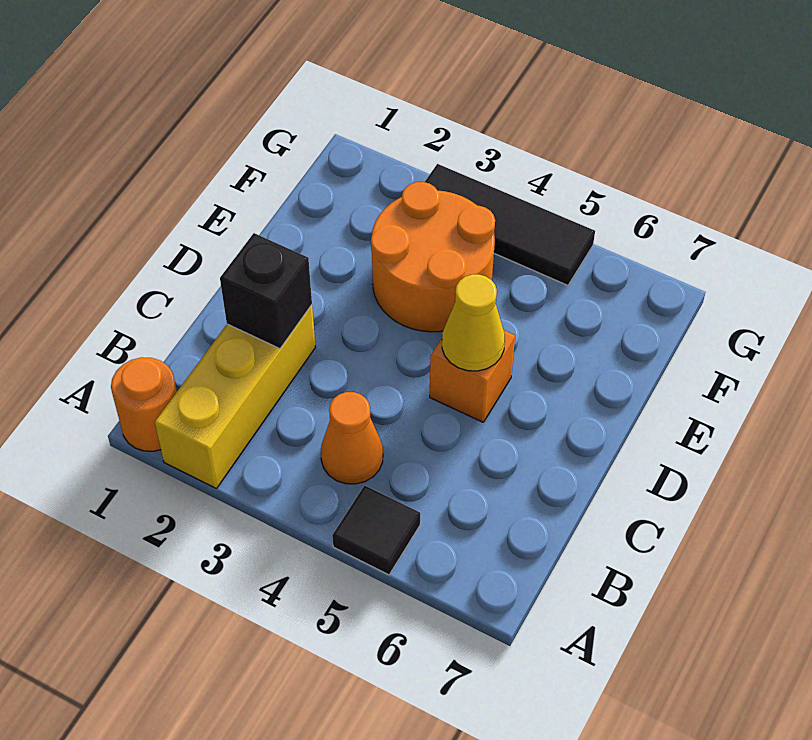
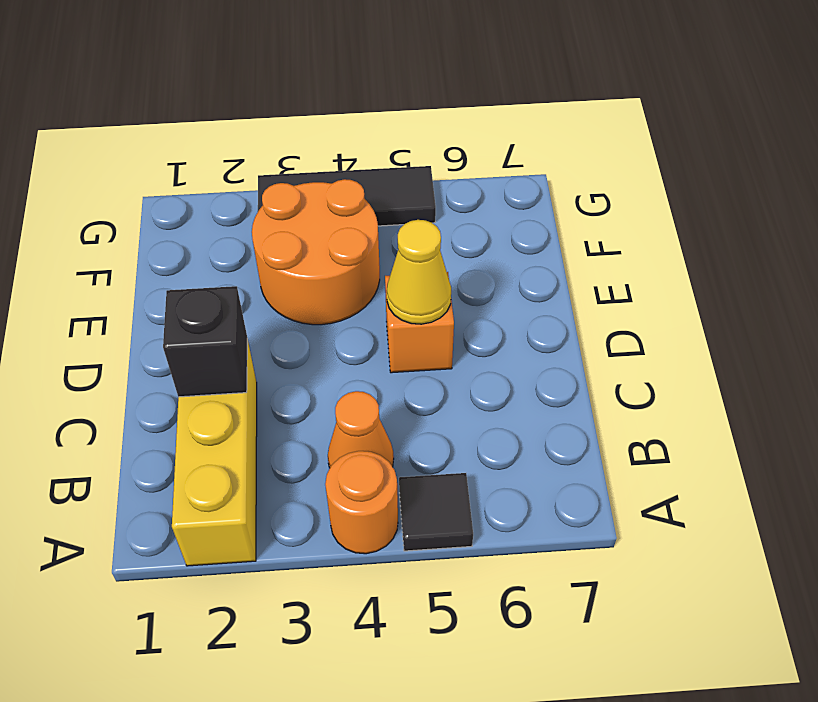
orange round brick A1 level 1 -> orange round brick A4 level 1

